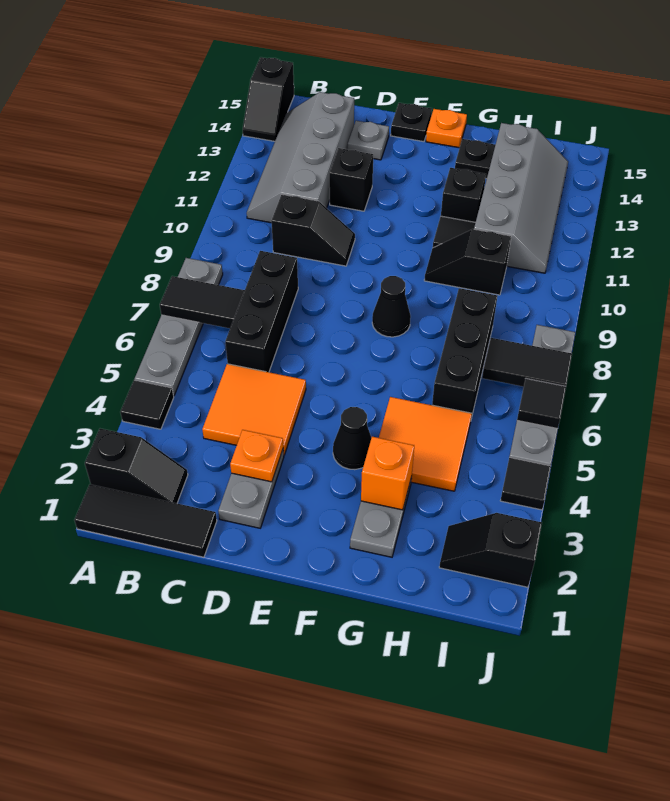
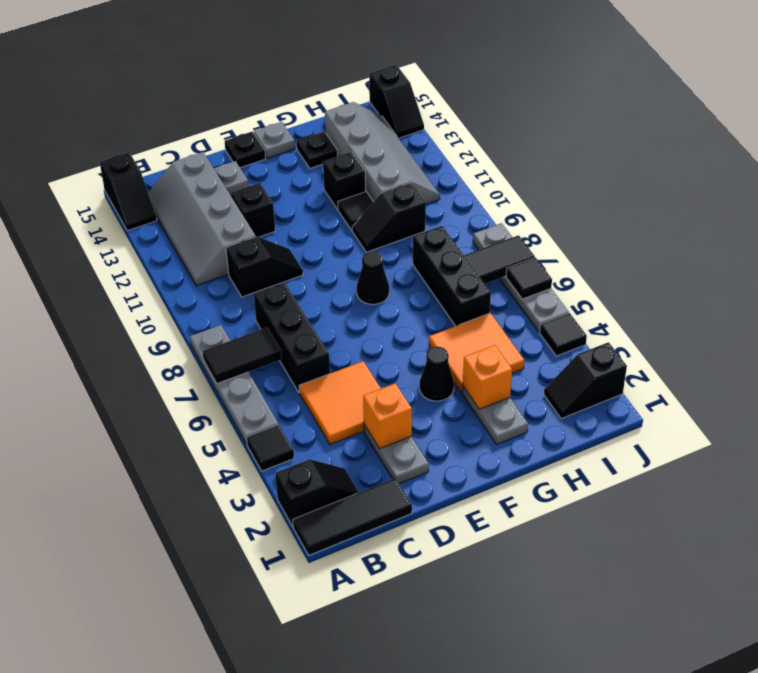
orange plate D3 level 2 -> orange brick D3 level 2
orange plate F15 level 1 -> grey plate F15 level 1
none -> black slope J14:J15 level 1 top 15

